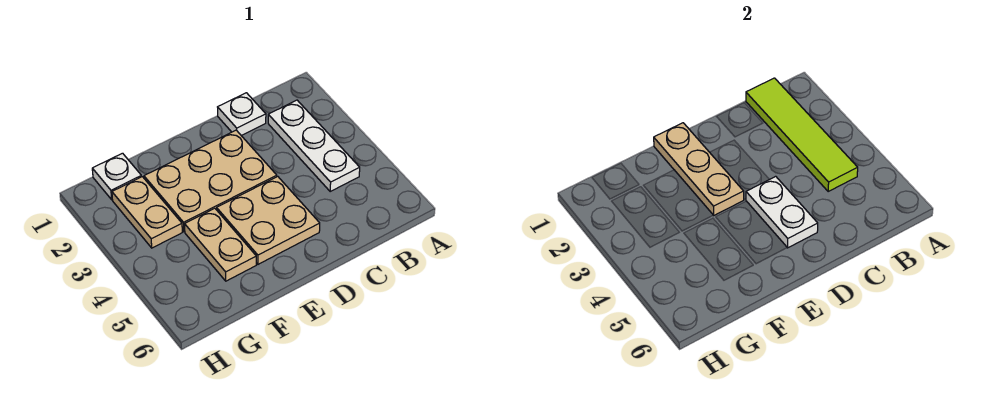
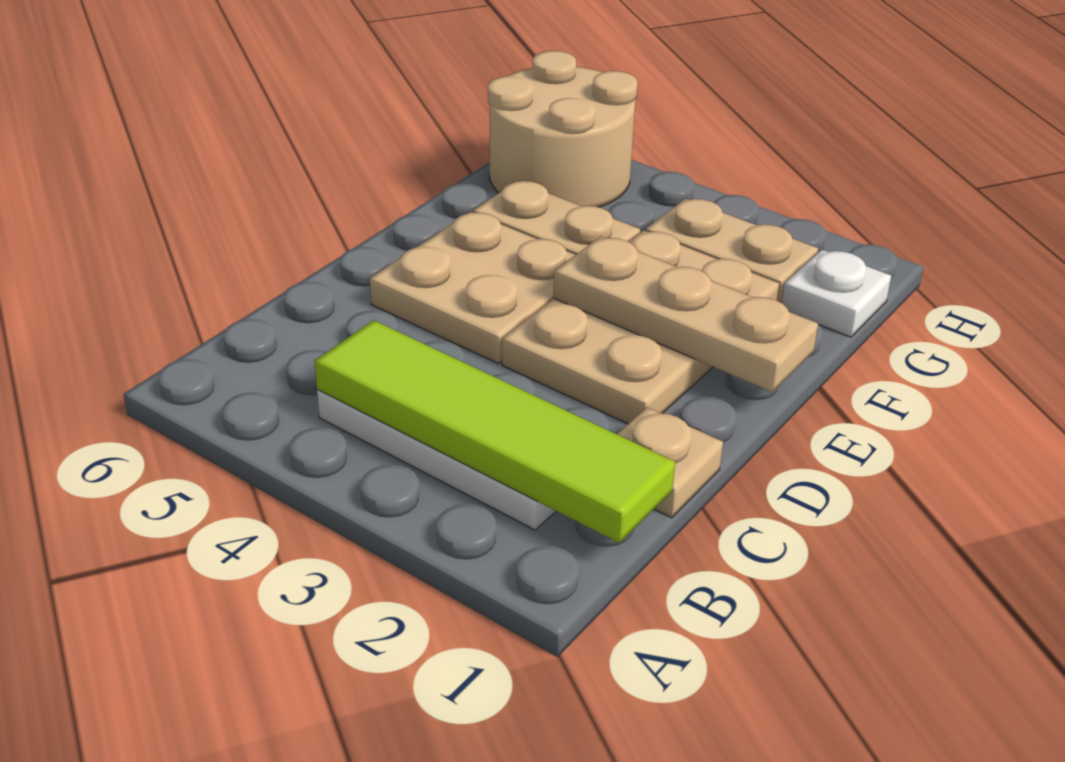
white plate C1 level 1 -> tan plate C1 level 1
white plate D4:D5 level 2 -> none
none -> tan round brick G5:H6 level 1

